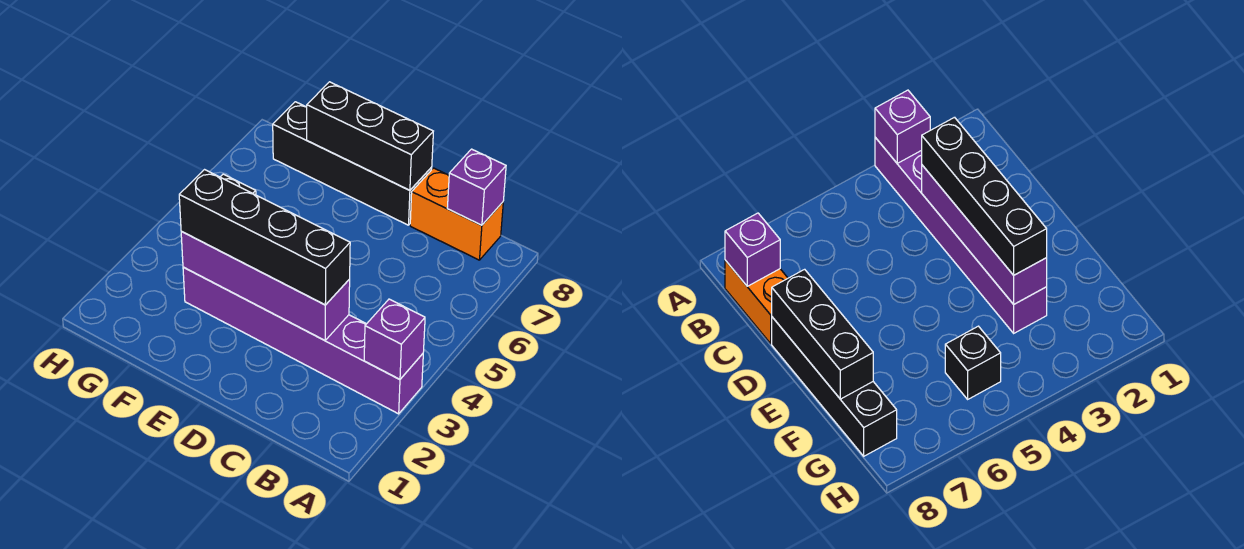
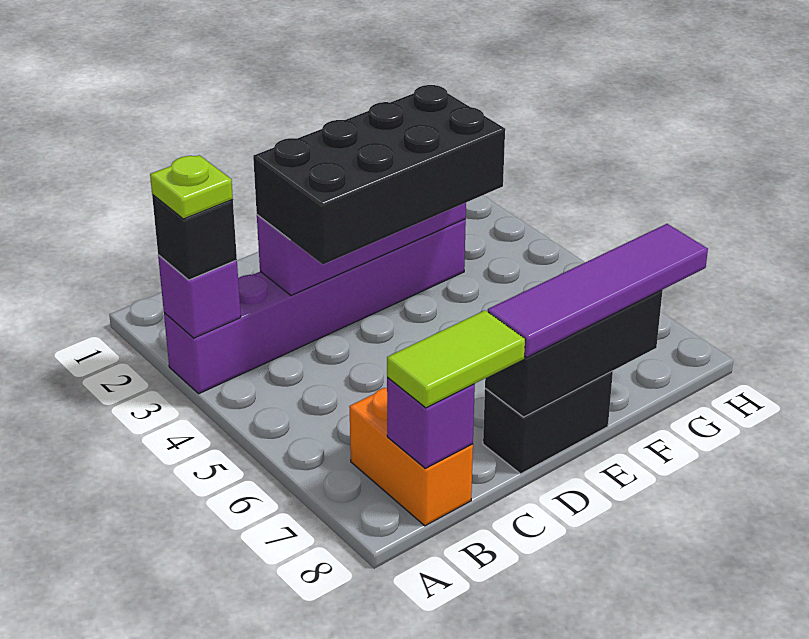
none -> lime plate A3 level 4
orange brick B8:C8 level 1 -> orange brick B7:B8 level 1
none -> lime tile B8:C8 level 3
black brick C3:F3 level 3 -> black brick C3:F4 level 3
black brick D8:G8 level 1 -> black brick D8:E8 level 1
none -> purple tile D8:G8 level 3
black brick G5 level 1 -> black brick A3 level 3

